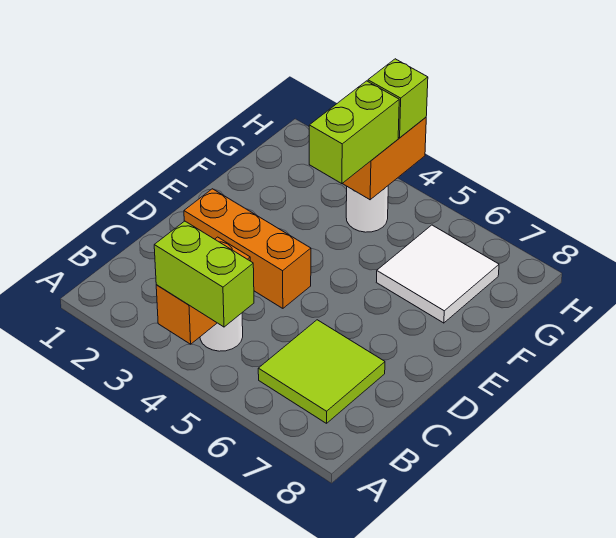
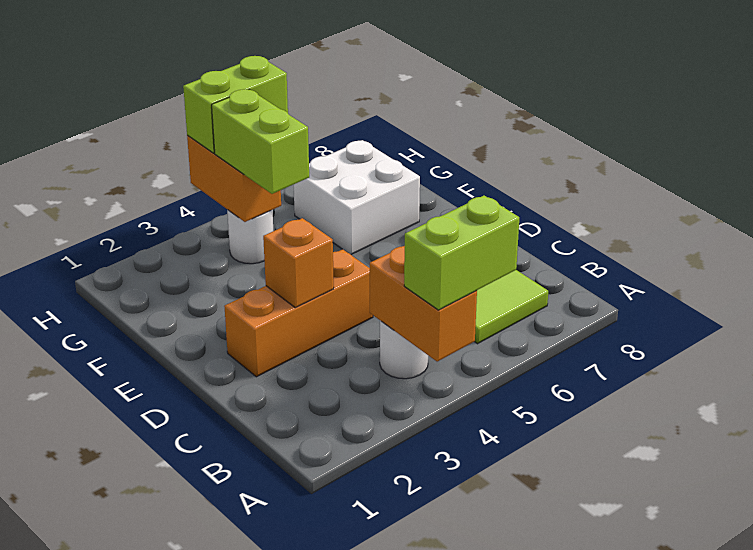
none -> orange brick D3 level 2
white tile F6:G7 level 1 -> white brick F6:G7 level 1
lime brick H4 level 3 -> lime brick H4:H5 level 3

